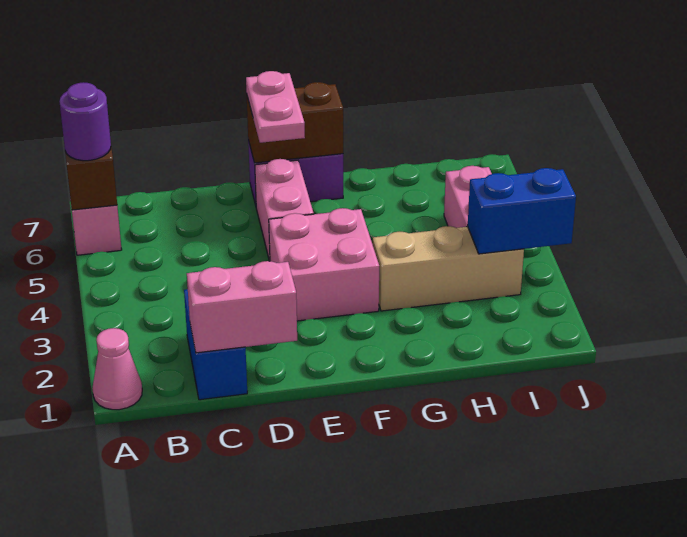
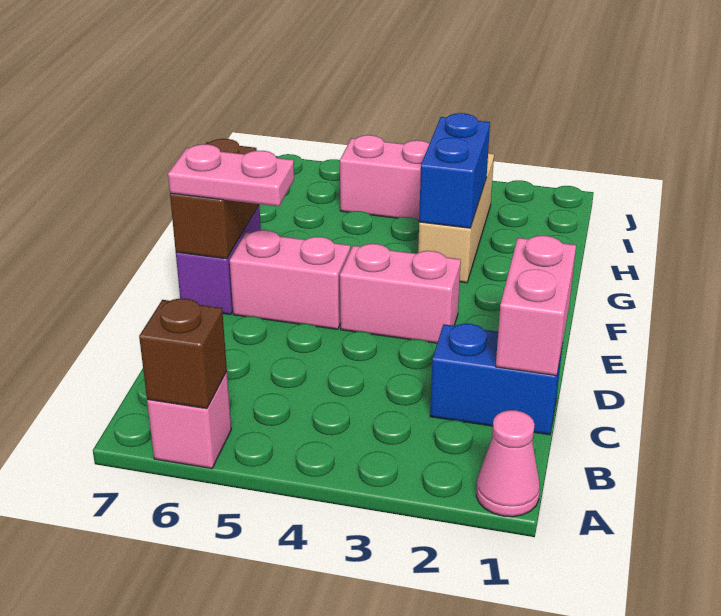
purple round brick A6 level 3 -> none
pink brick E3:F4 level 1 -> pink brick E3:E4 level 1
blue brick I3:J3 level 2 -> blue brick G3:H3 level 2

